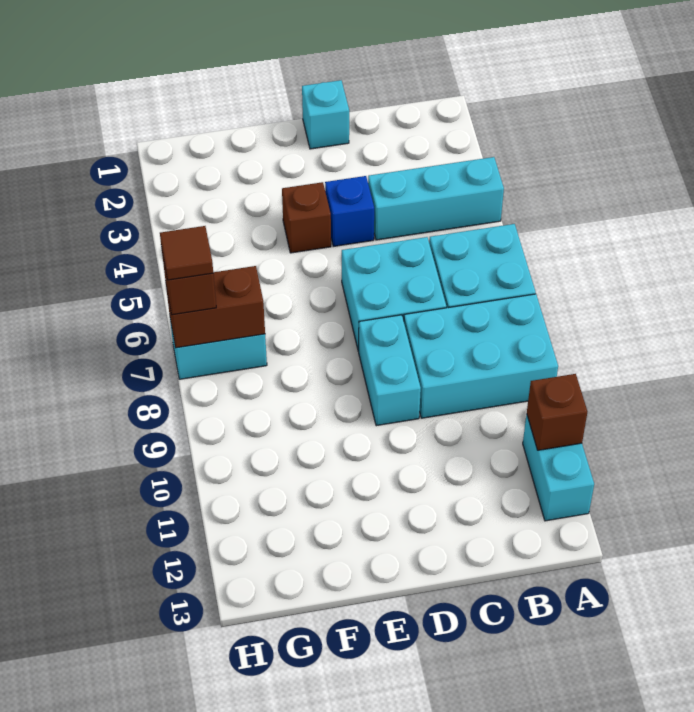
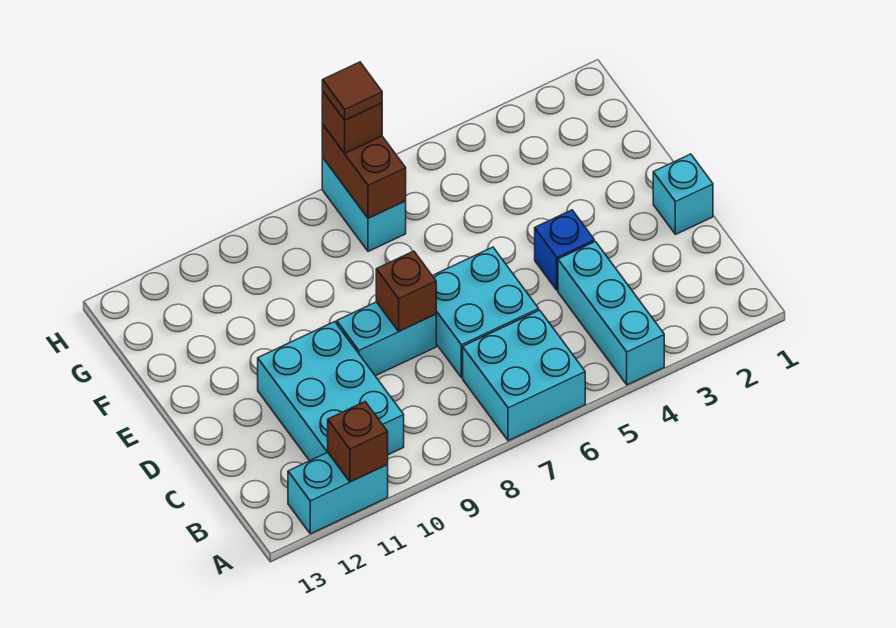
cyan brick A8:C9 level 1 -> cyan brick B10:D11 level 1
brown brick E4 level 1 -> brown brick D8 level 2

